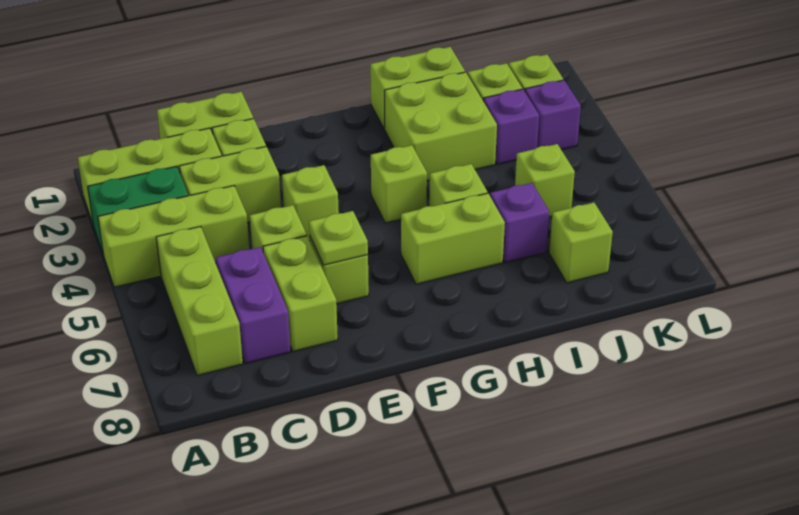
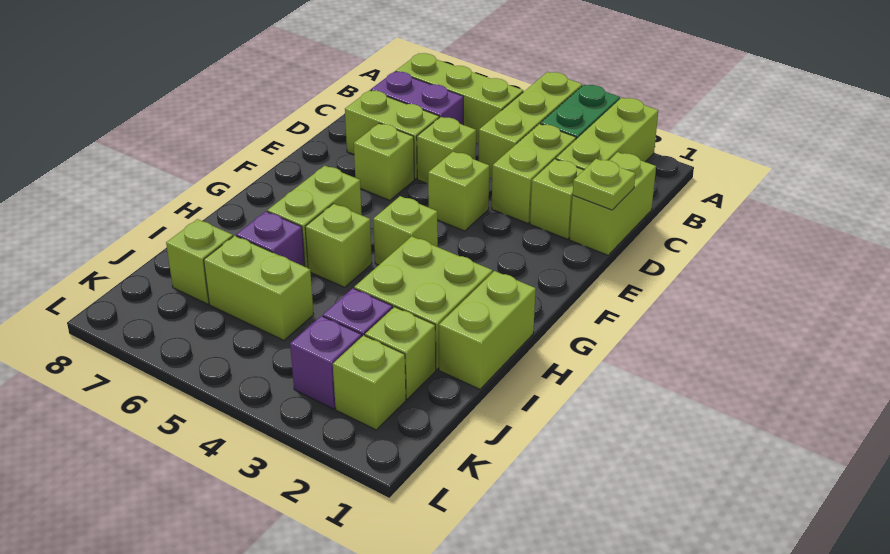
lime plate E6 level 2 -> lime plate D1 level 2
lime brick J5 level 1 -> lime brick J5:J6 level 1

